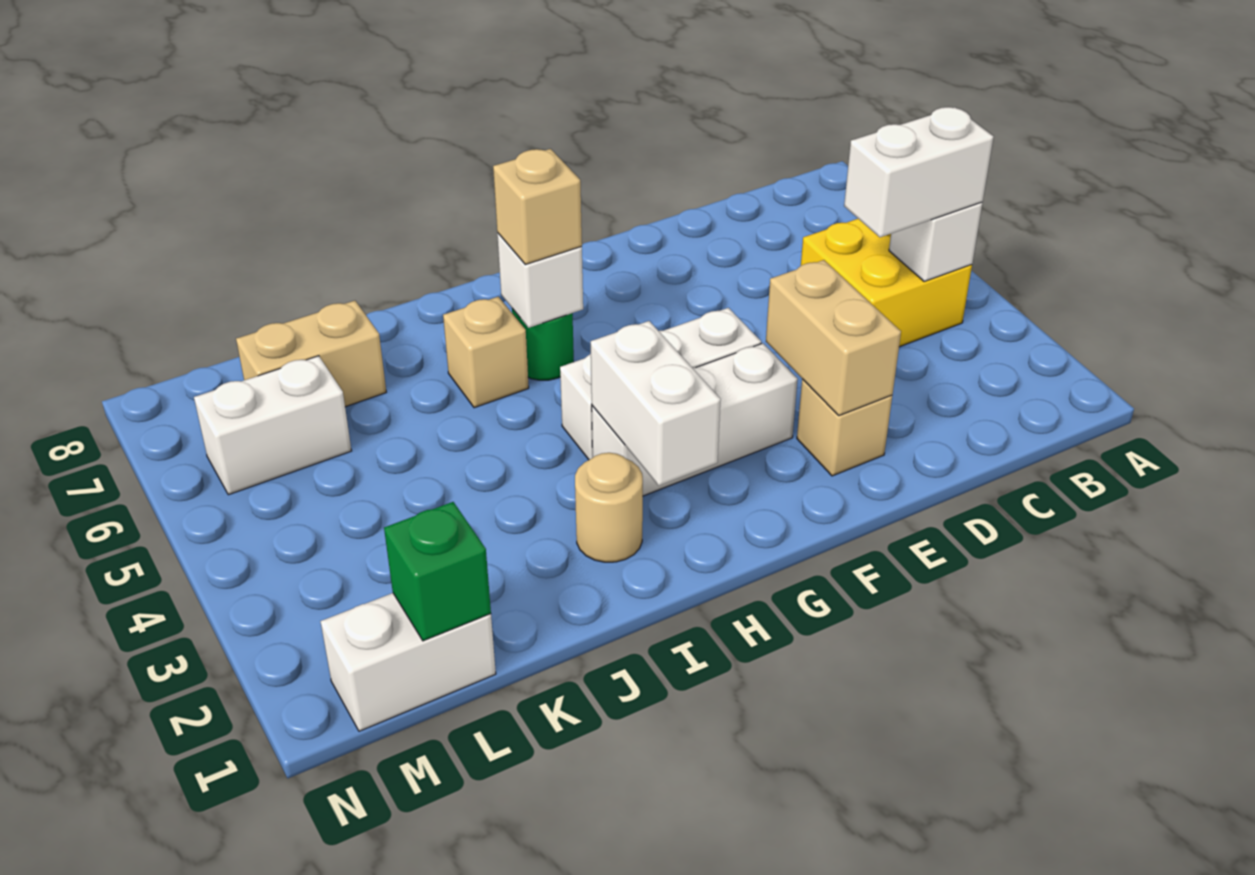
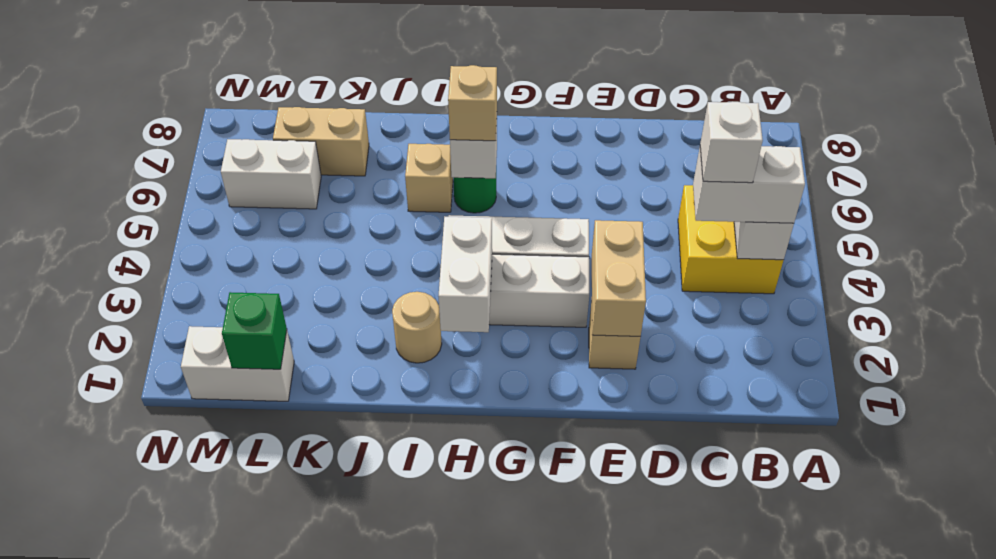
none -> white brick C4 level 4

